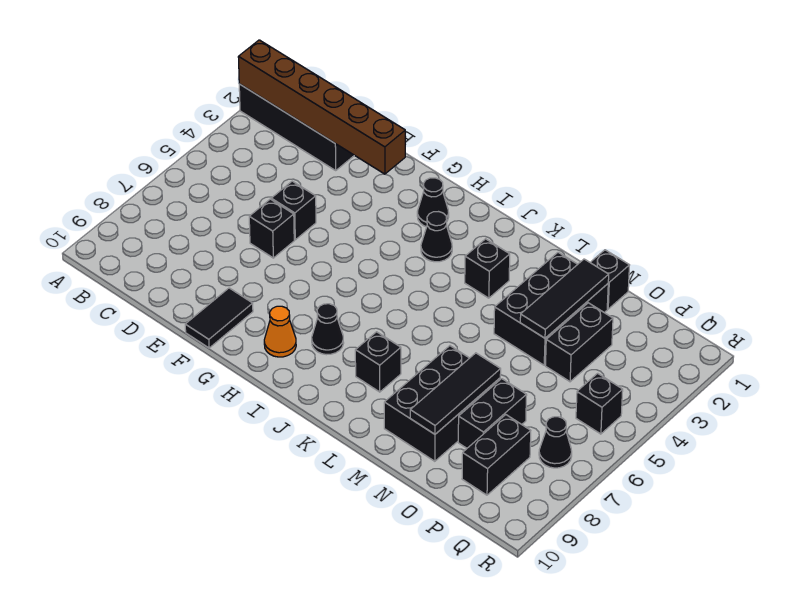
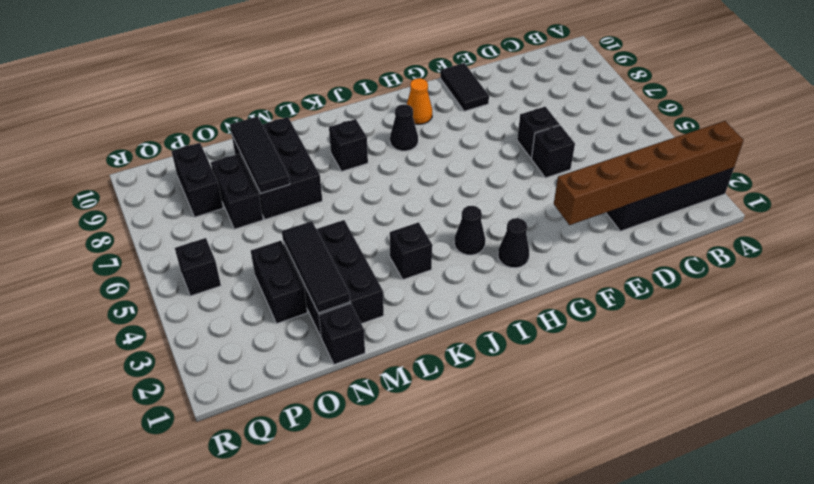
black cone Q7 level 1 -> none

